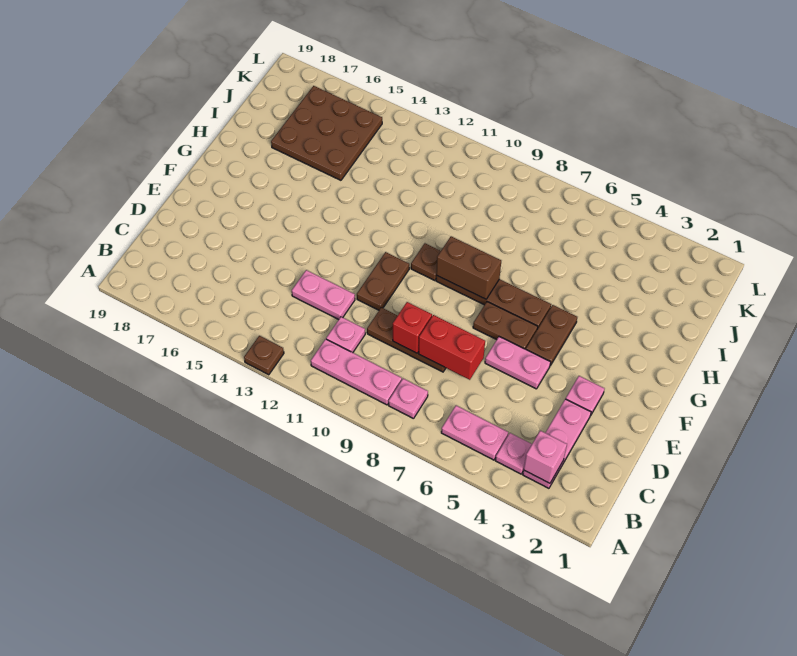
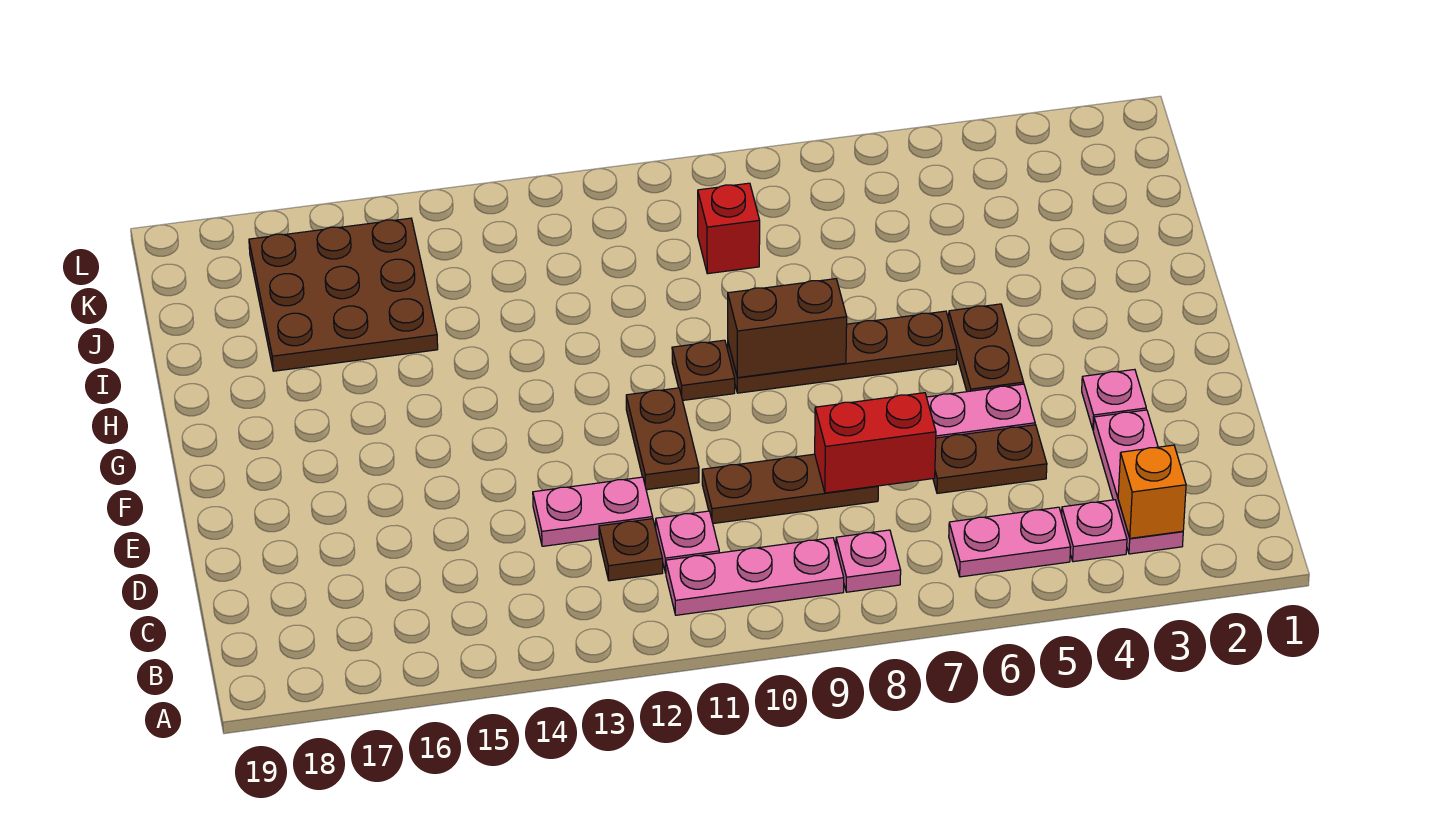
brown plate A13 level 1 -> brown plate C12 level 1
pink brick B3 level 2 -> orange brick B3 level 2
red brick D9 level 2 -> red brick J9 level 1
brown plate F6:F7 level 1 -> brown plate D5:D6 level 1

